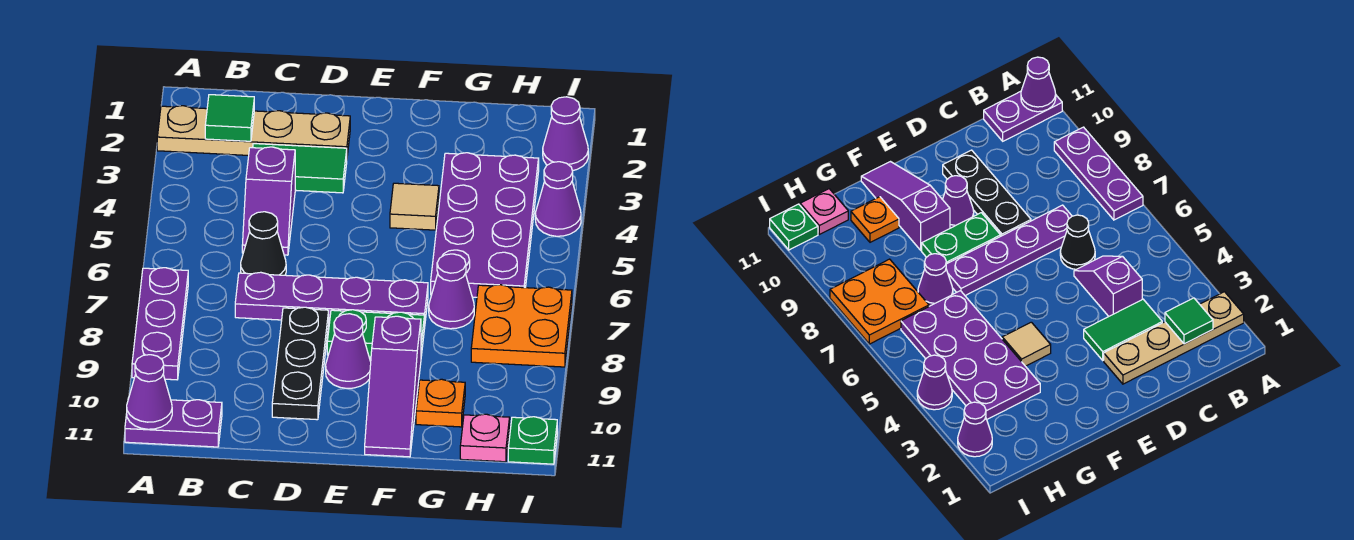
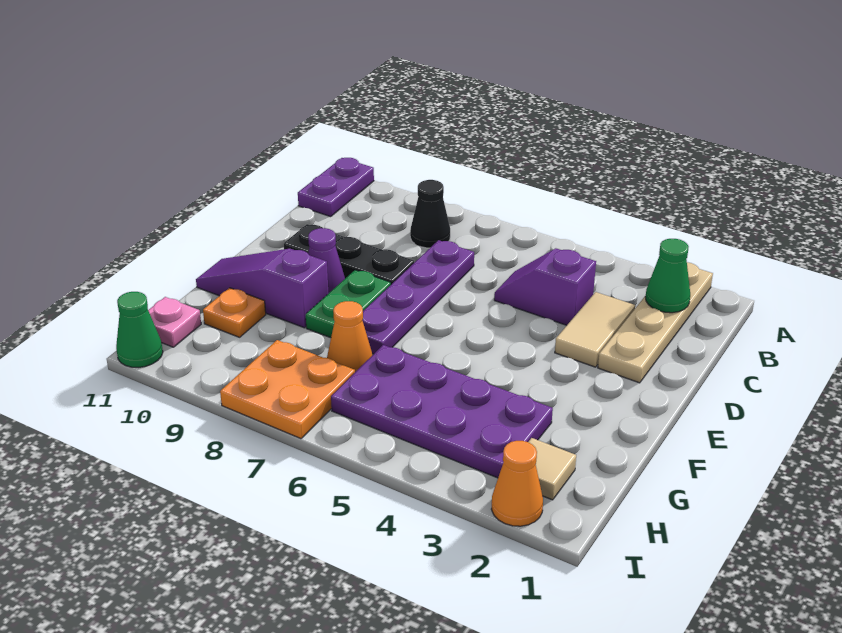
purple plate A7:A9 level 1 -> none
purple cone A11 level 2 -> none
green tile B2 level 2 -> green cone B2 level 2
green tile C3:D3 level 1 -> tan tile C3:D3 level 1
black cone C6 level 1 -> black cone B8 level 1
tan tile F4 level 1 -> tan tile H2 level 1
purple cone G7 level 1 -> orange cone G7 level 1
purple cone I2 level 1 -> orange cone I2 level 1
purple cone I4 level 1 -> none
green plate I11 level 1 -> green cone I11 level 1

